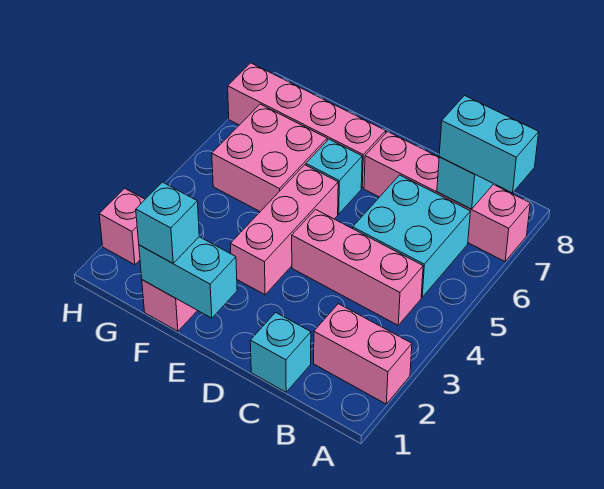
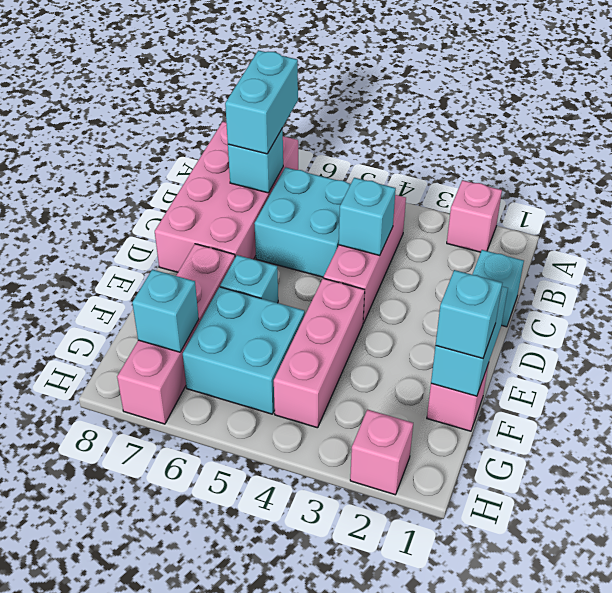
pink brick A2:B2 level 1 -> pink brick A2 level 1
pink brick A7:D7 level 1 -> pink brick A7:D8 level 1
none -> cyan brick C4 level 2
pink brick E3:E5 level 1 -> pink brick E4:G4 level 1
pink brick F5:G6 level 1 -> cyan brick F5:G6 level 1
none -> cyan brick G7 level 2

